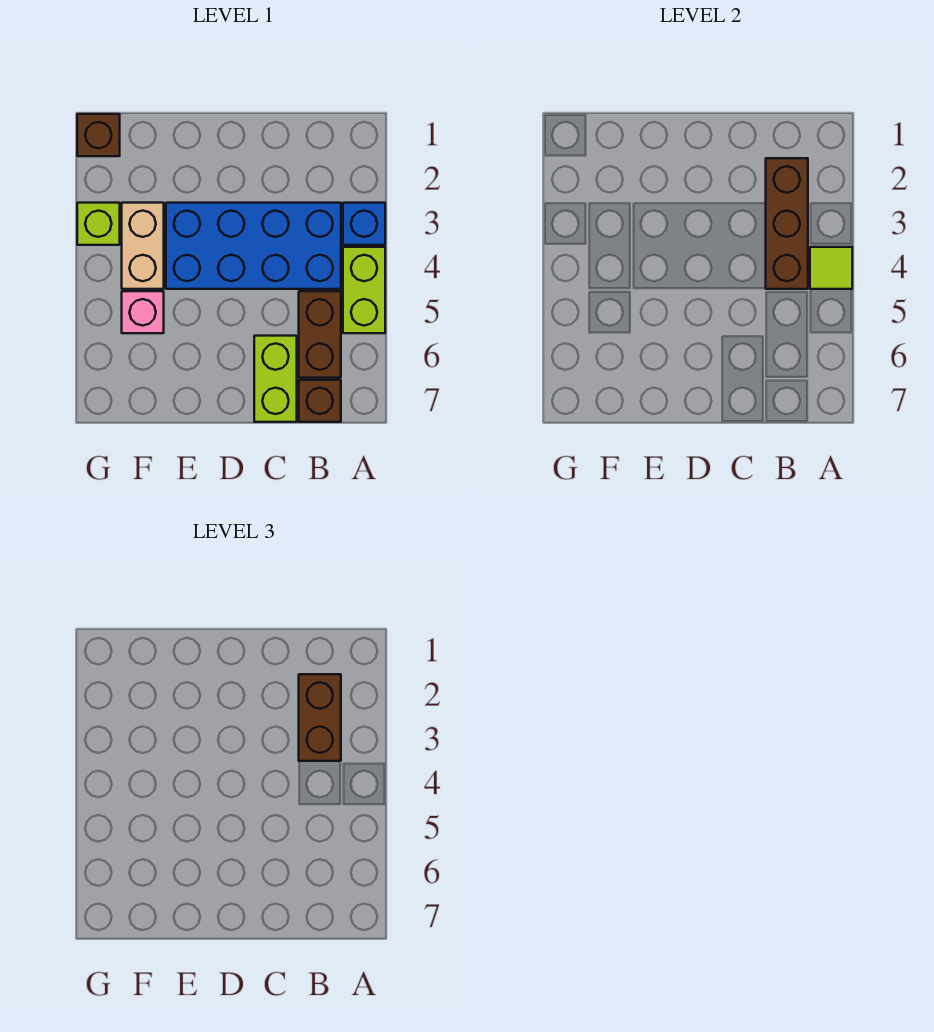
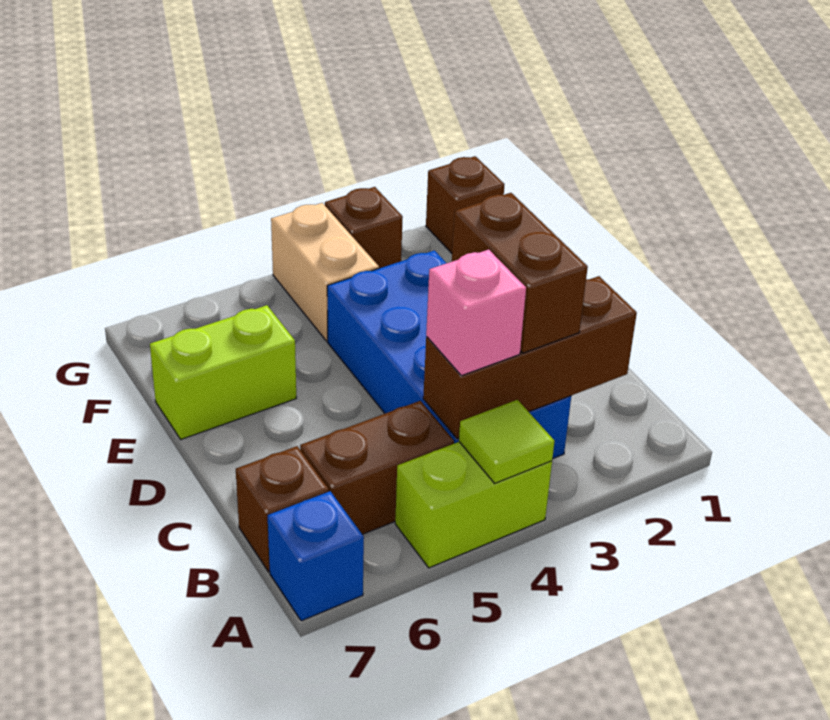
blue brick A3 level 1 -> blue brick A7 level 1
brown brick B2:B3 level 3 -> brown brick B3:C3 level 3
lime brick C6:C7 level 1 -> lime brick E6:E7 level 1
tan brick F3:F4 level 1 -> tan brick F4:G4 level 1
pink brick F5 level 1 -> pink brick B4 level 3
lime brick G3 level 1 -> brown brick G3 level 1

